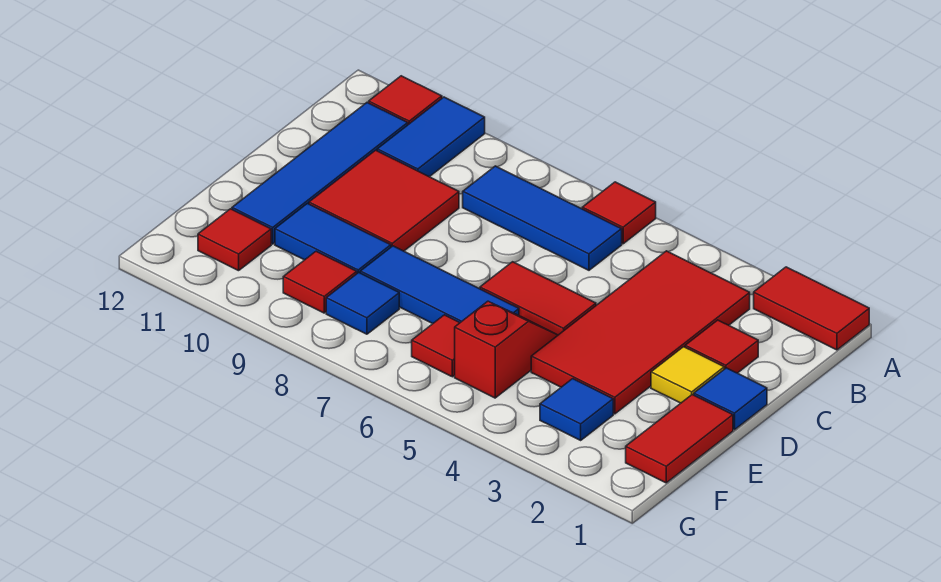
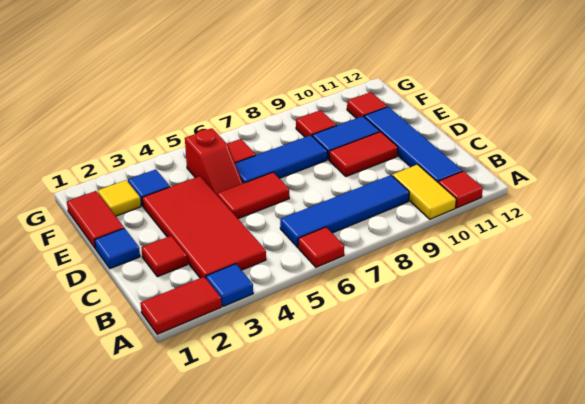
blue tile A10:B10 level 1 -> yellow tile A10:B10 level 1
blue tile B6:B8 level 1 -> blue tile B6:B9 level 1
red tile C9:D10 level 1 -> red tile D9:D10 level 1
yellow tile D2 level 1 -> yellow tile F2 level 1
blue tile F8 level 1 -> blue tile A3 level 1

